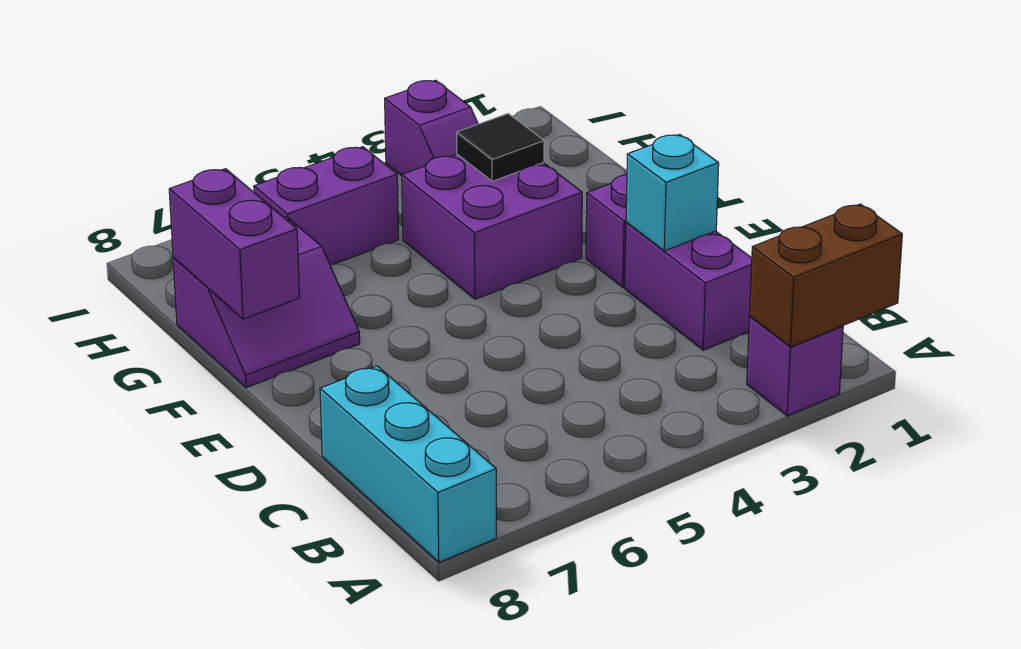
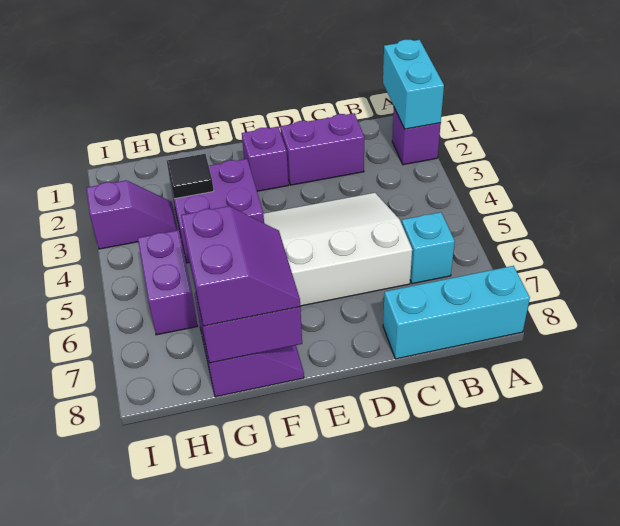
brown brick A1:A2 level 2 -> cyan brick A1:A2 level 2
none -> white slope C4:E6 level 1 top 6
cyan brick D2 level 2 -> cyan brick B6 level 1
none -> purple slope F7:G8 level 3 top G

